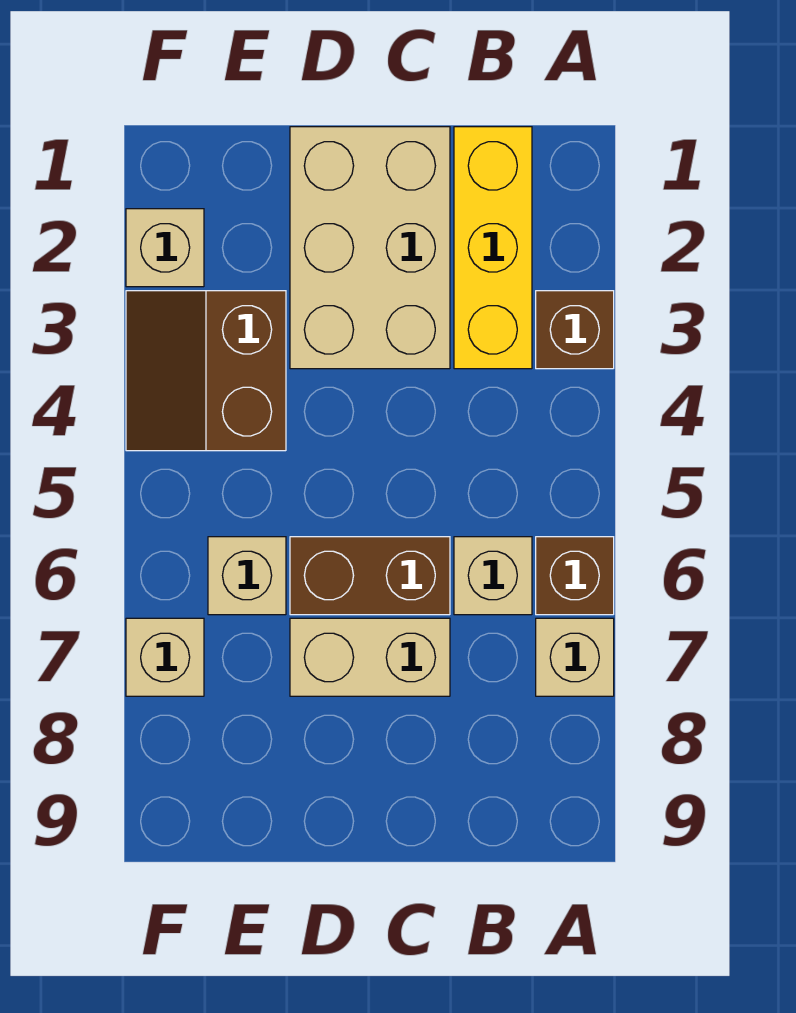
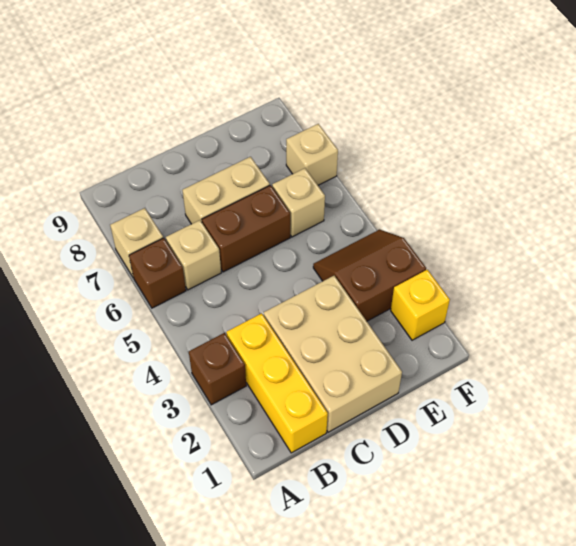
brown slope E3:F4 level 1 top E -> brown slope E3:F4 level 1 top 3
tan brick F2 level 1 -> yellow brick F2 level 1

